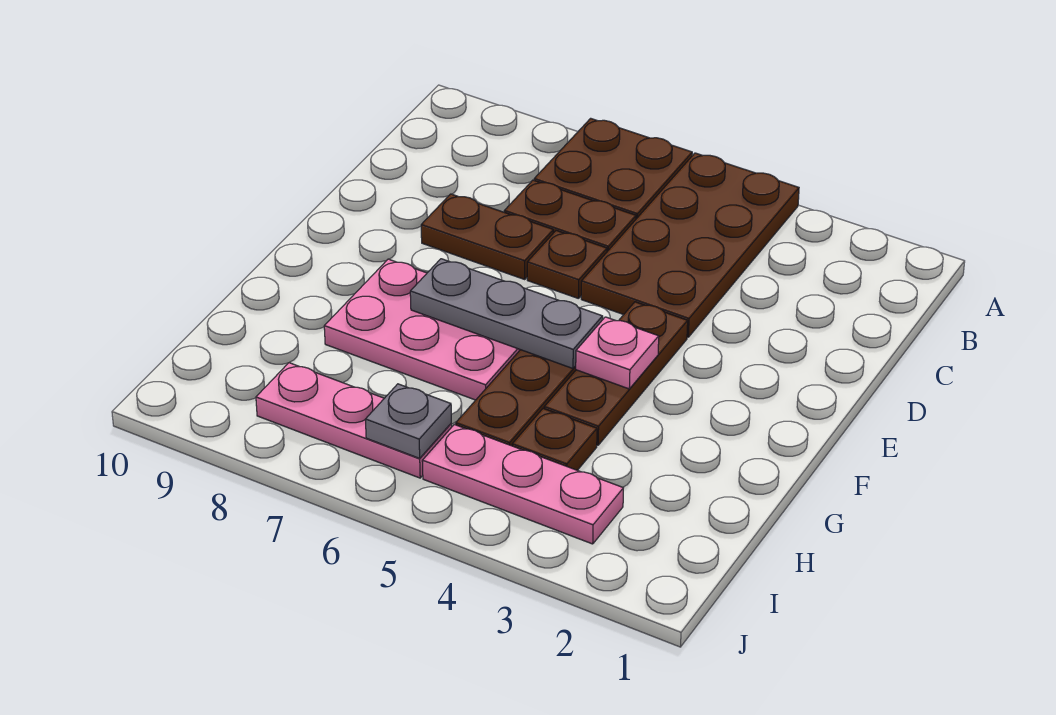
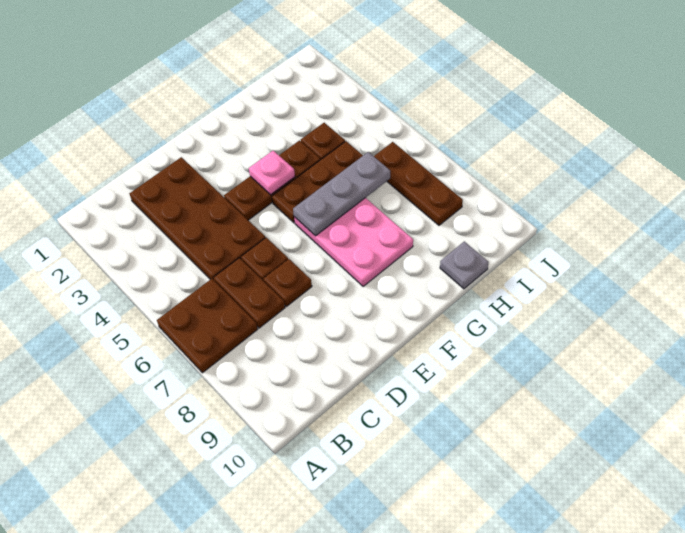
brown plate A4:D5 level 1 -> brown plate C2:D5 level 1
brown plate D7:D8 level 1 -> brown plate D7 level 1
grey plate F5:F7 level 2 -> grey plate F6:H6 level 2
pink plate I3:I5 level 1 -> none
pink plate I6:I8 level 1 -> brown plate I6:I8 level 1
grey plate I6 level 2 -> grey plate H10 level 1

